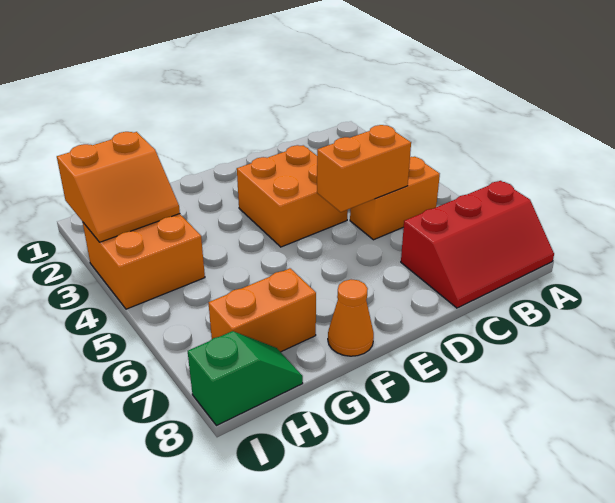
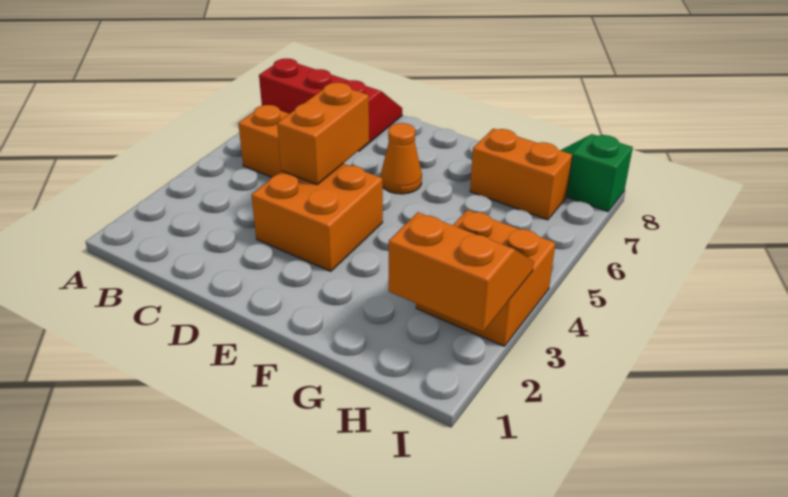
orange brick C5:D5 level 2 -> orange brick D4:D5 level 2
orange cone F8 level 1 -> orange cone E6 level 1

